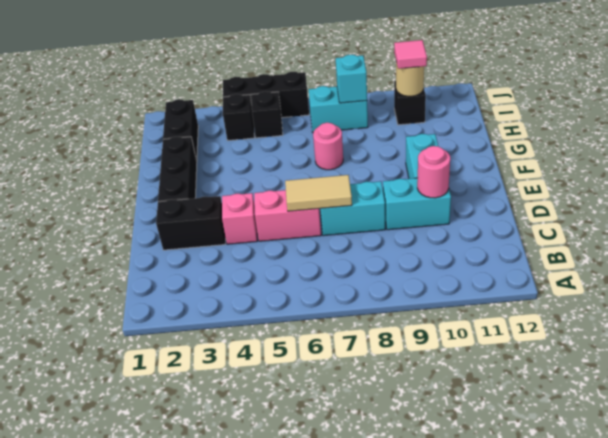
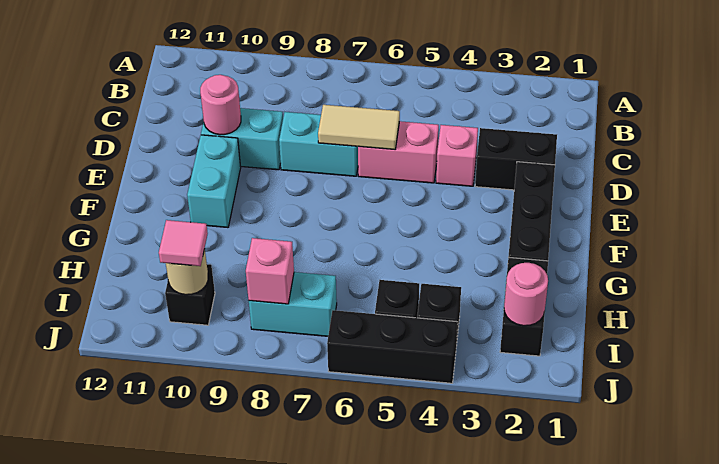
pink round brick G7 level 1 -> pink round brick I2 level 2
cyan brick I8 level 2 -> pink brick I8 level 2

